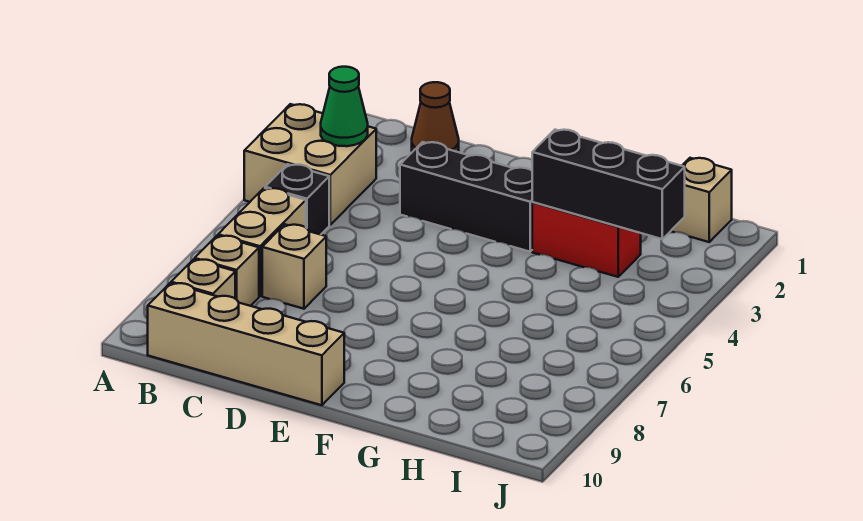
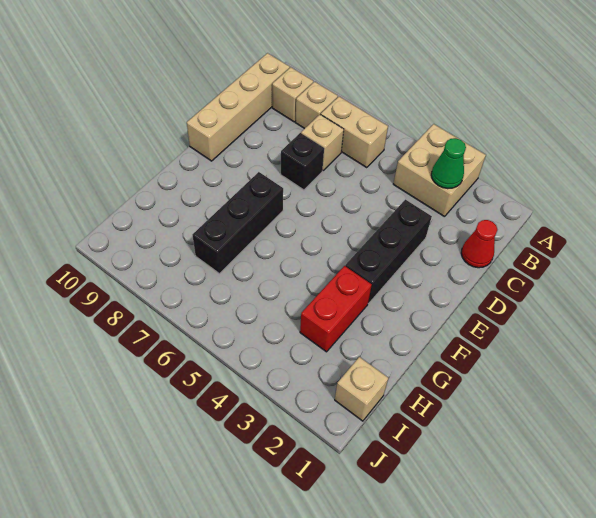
black brick B5 level 1 -> black brick D7 level 1
brown cone C1 level 1 -> red cone C1 level 1
black brick G3:I3 level 2 -> black brick F7:H7 level 1

